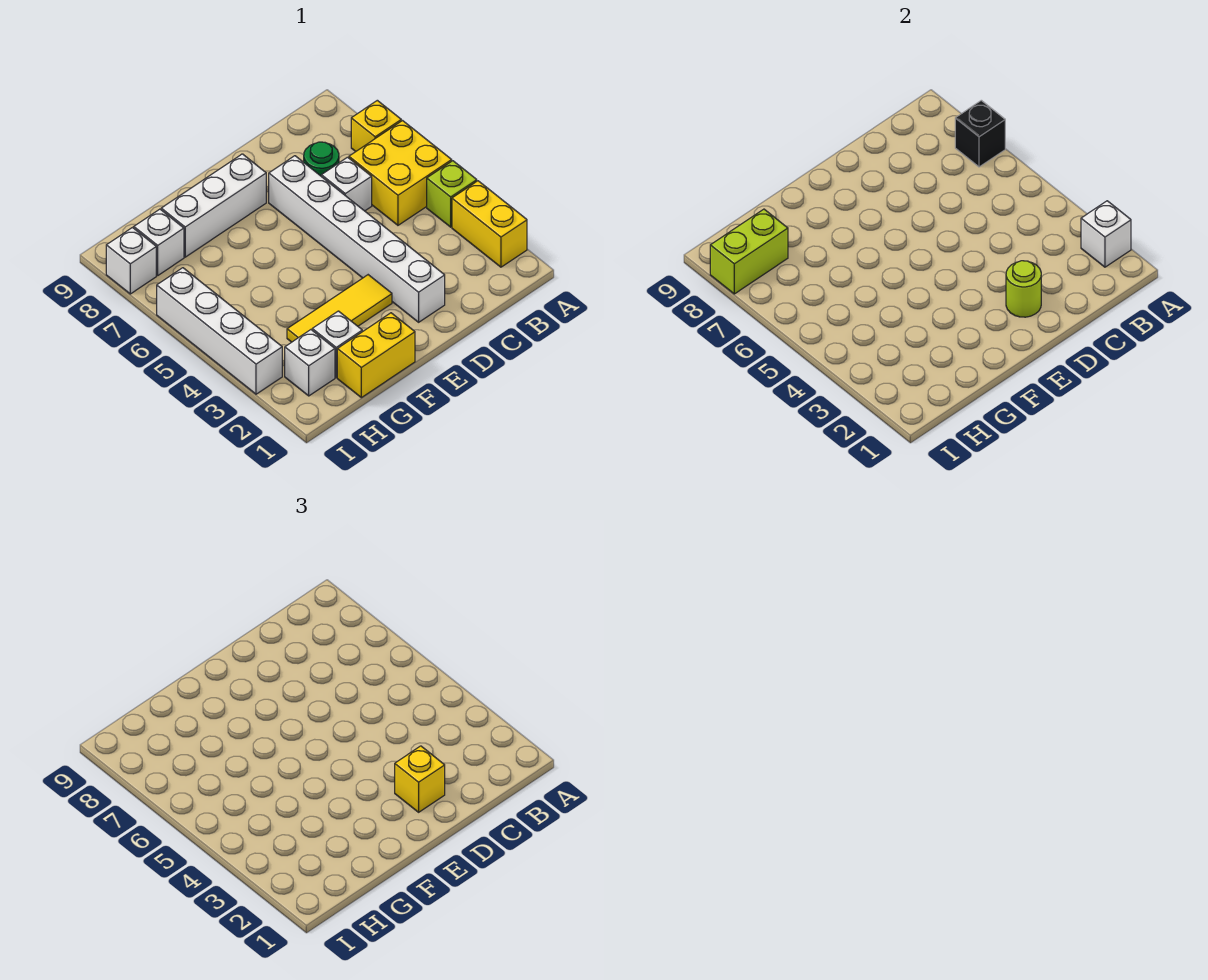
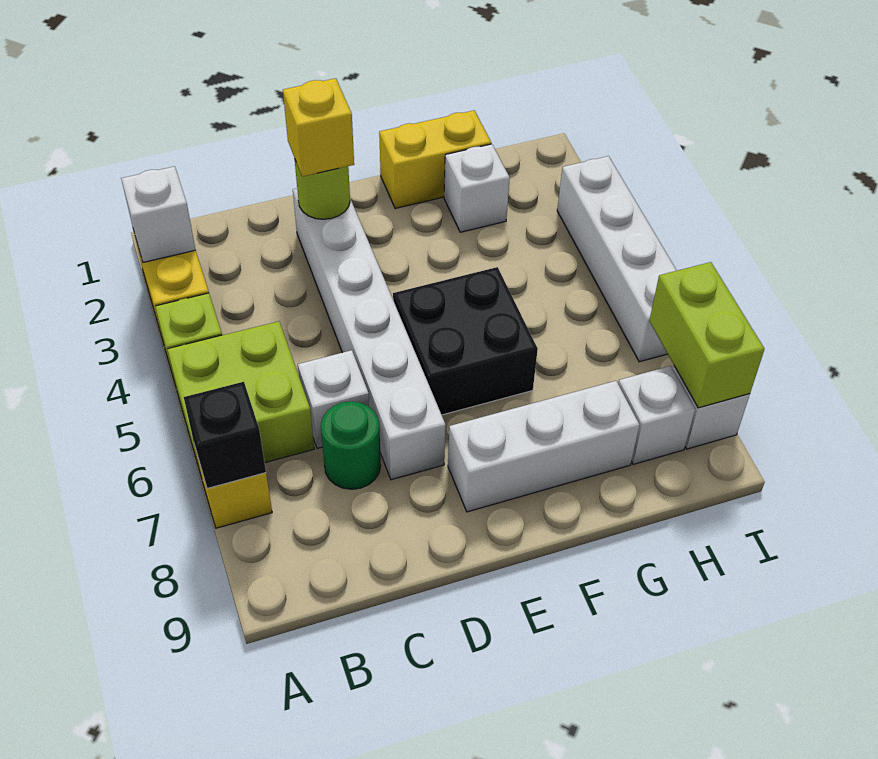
yellow brick A5:B6 level 1 -> lime brick A5:B6 level 1
yellow tile E3:G3 level 1 -> none
none -> black brick E5:F6 level 1
white brick H2 level 1 -> none
lime brick H8:I8 level 2 -> lime brick I7:I8 level 2

